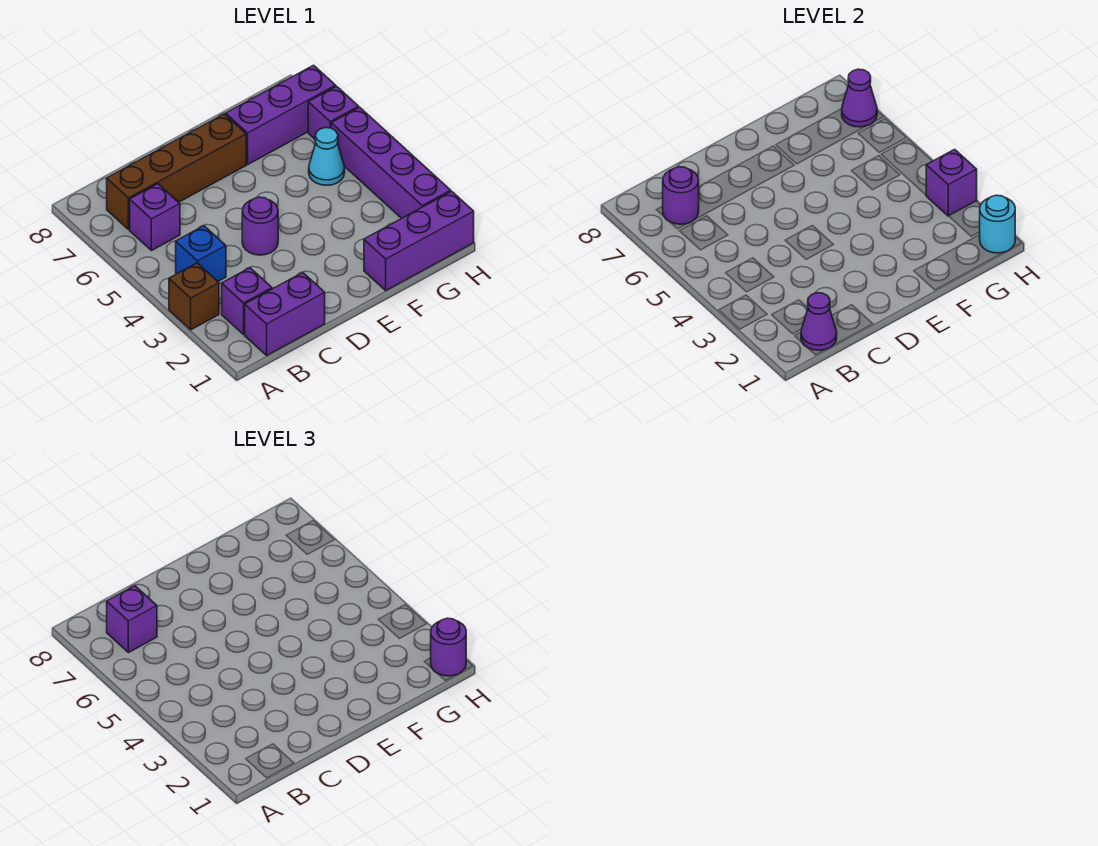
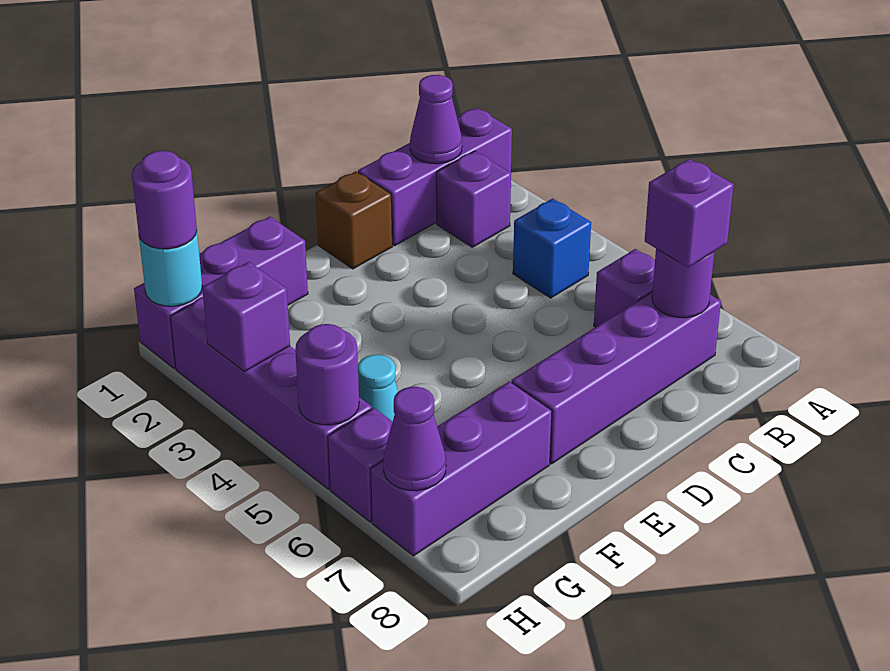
brown brick A3 level 1 -> brown brick D1 level 1
purple brick B1:C1 level 1 -> purple brick A1:C1 level 1
brown brick B7:E7 level 1 -> purple brick B7:E7 level 1
purple round brick D4 level 1 -> purple round brick H5 level 2

